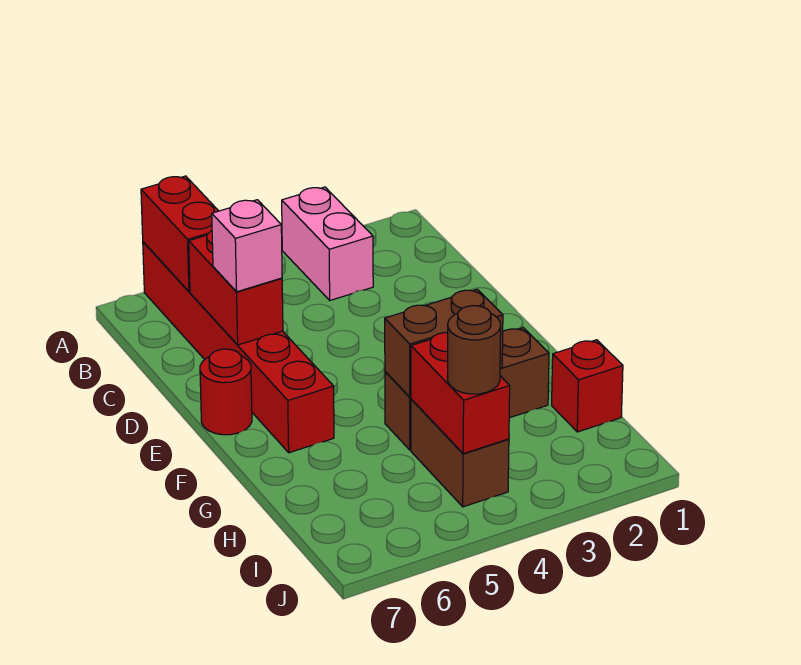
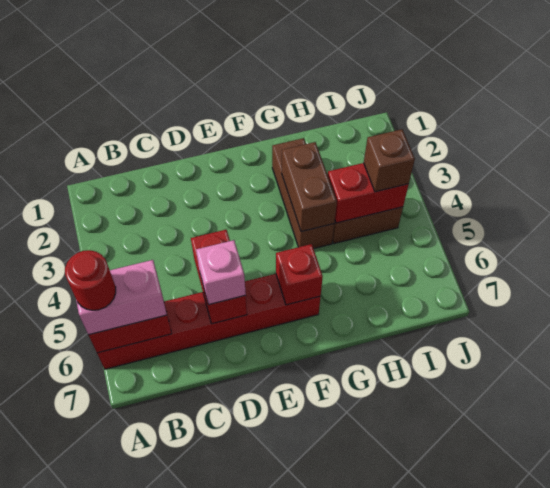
pink brick A3:B3 level 1 -> pink brick A6:B6 level 3
red brick C6:D6 level 2 -> red brick D5:D6 level 2
red round brick E7 level 1 -> red round brick A6 level 4
red brick H1 level 1 -> red brick F6 level 2
brown round brick I4 level 3 -> brown brick I4 level 3

